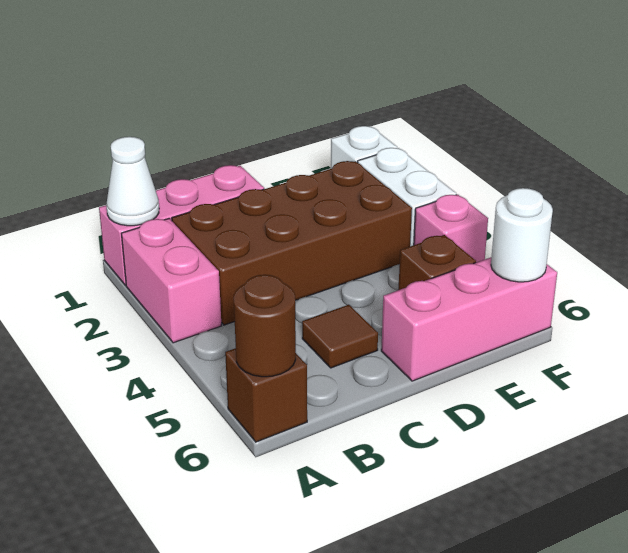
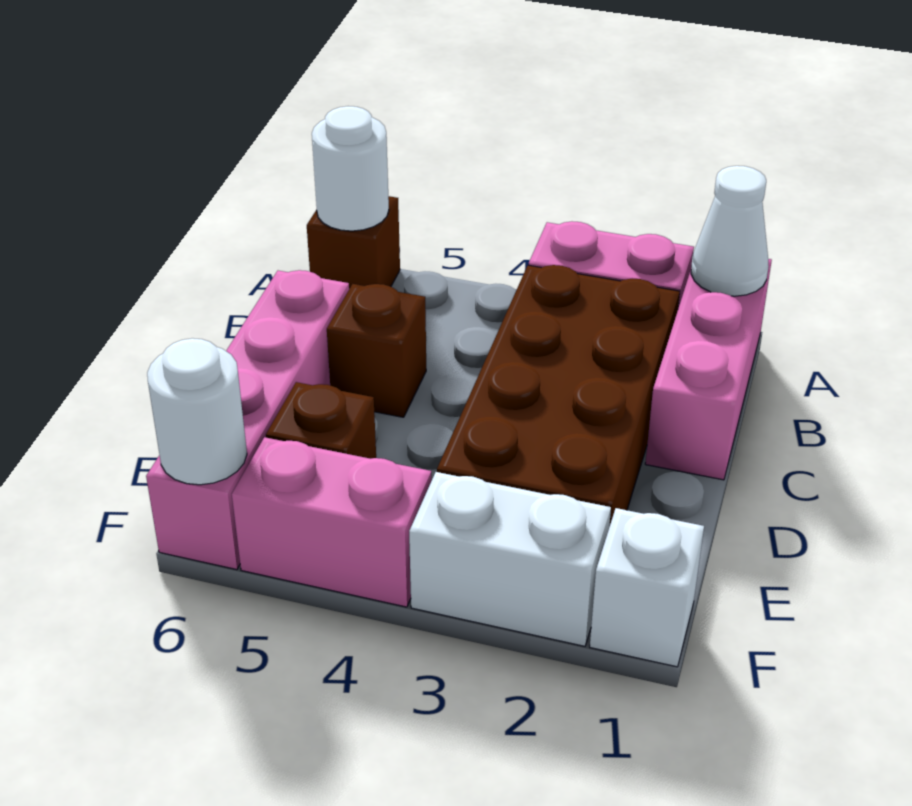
brown round brick A6 level 2 -> white round brick A6 level 2
brown tile C5 level 1 -> brown brick C5 level 1
pink brick D6:F6 level 1 -> pink brick C6:F6 level 1
pink brick F4 level 1 -> pink brick F4:F5 level 1

